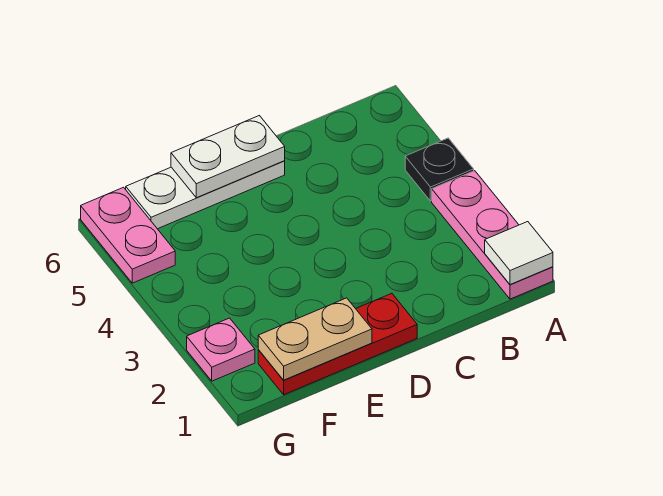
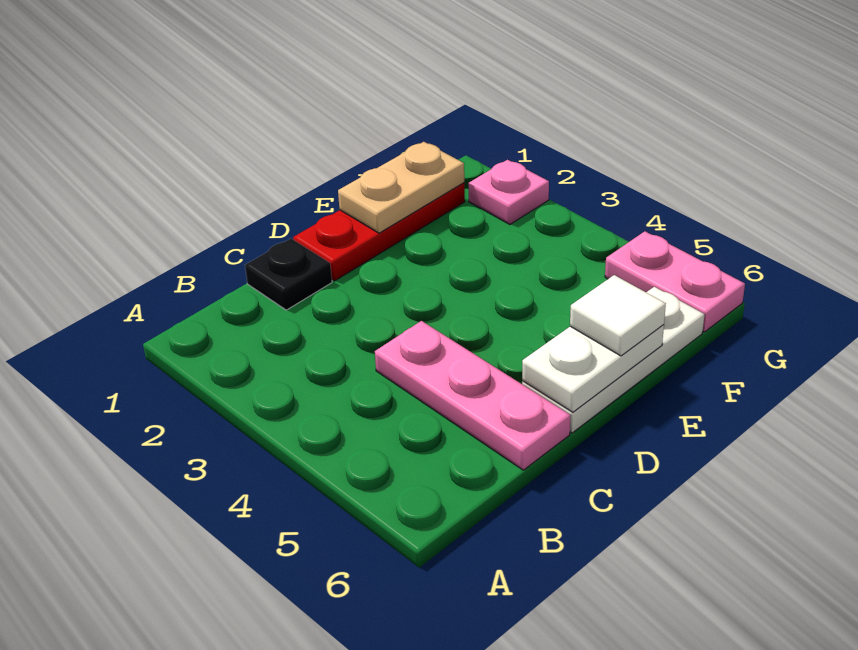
pink plate A1:A3 level 1 -> pink plate C4:C6 level 1
white tile A1 level 2 -> white tile E6 level 3
black plate A4 level 1 -> black plate C1 level 1

